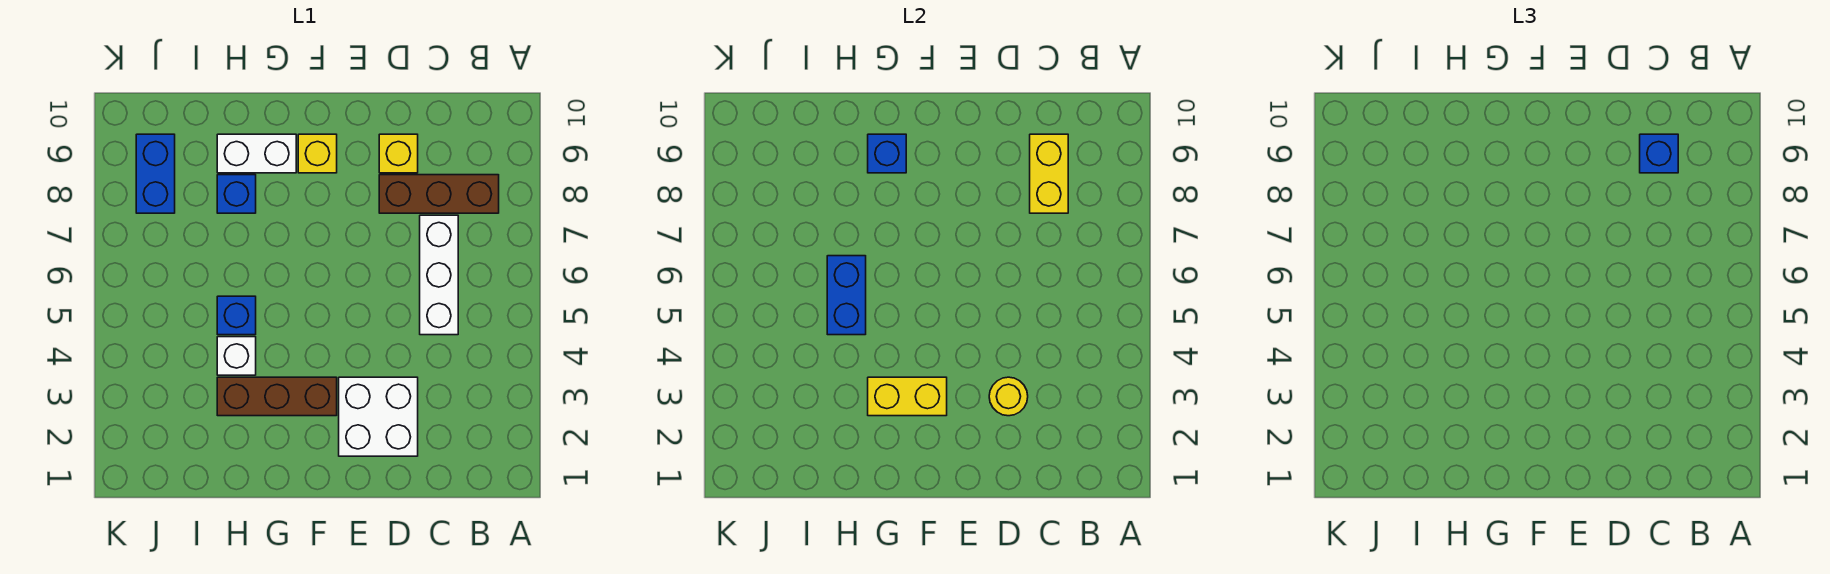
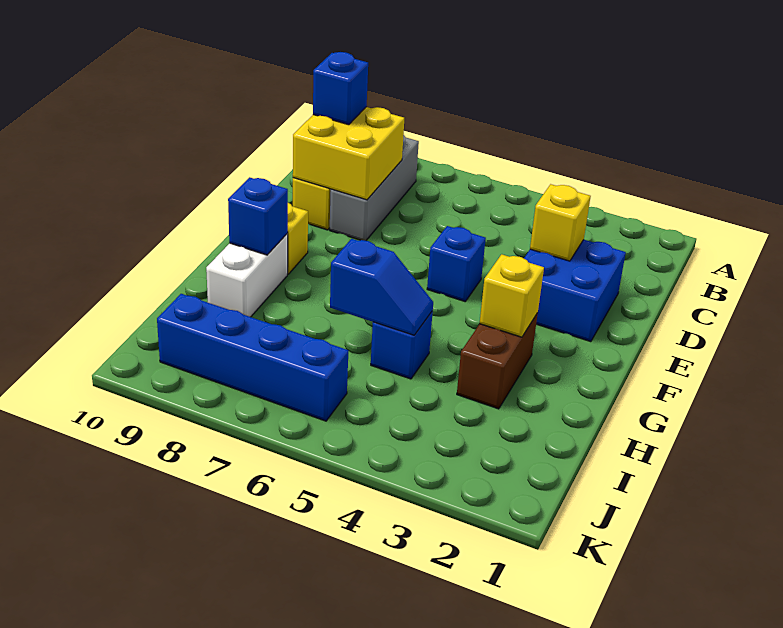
brown brick B8:D8 level 1 -> grey brick B8:D8 level 1
white brick C5:C7 level 1 -> none
yellow brick C8:C9 level 2 -> yellow brick C8:D9 level 2
white brick D2:E3 level 1 -> blue brick D2:E3 level 1
yellow round brick D3 level 2 -> yellow brick D3 level 2
brown brick F3:H3 level 1 -> brown brick G3:H3 level 1
yellow brick F3:G3 level 2 -> yellow brick G3 level 2
white brick H4 level 1 -> none
blue brick H5:H6 level 2 -> blue slope H5:H6 level 2 top 6
blue brick H8 level 1 -> blue brick E5 level 1
blue brick J8:J9 level 1 -> blue brick J6:J9 level 1

